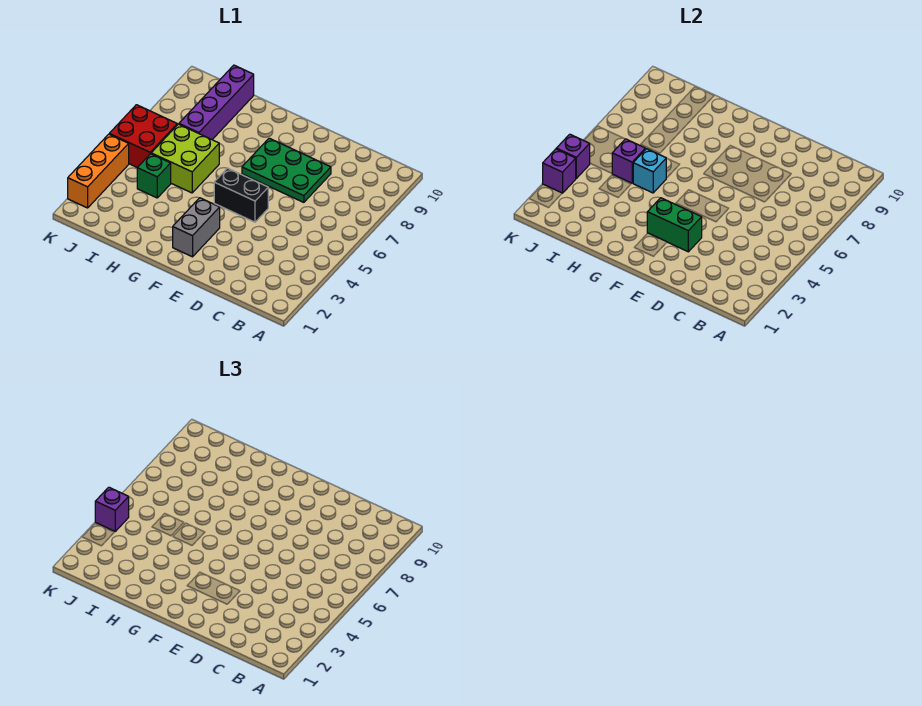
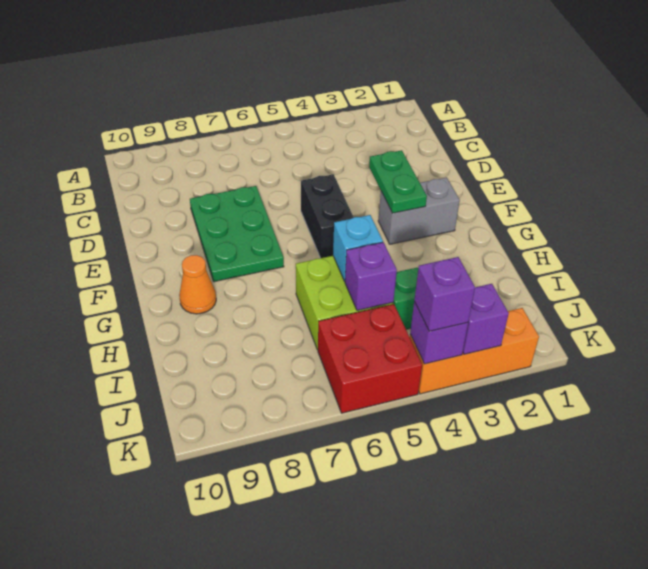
green brick E3:F3 level 2 -> green plate E3:F3 level 2
none -> orange cone G9 level 1
purple brick I7:I10 level 1 -> none

